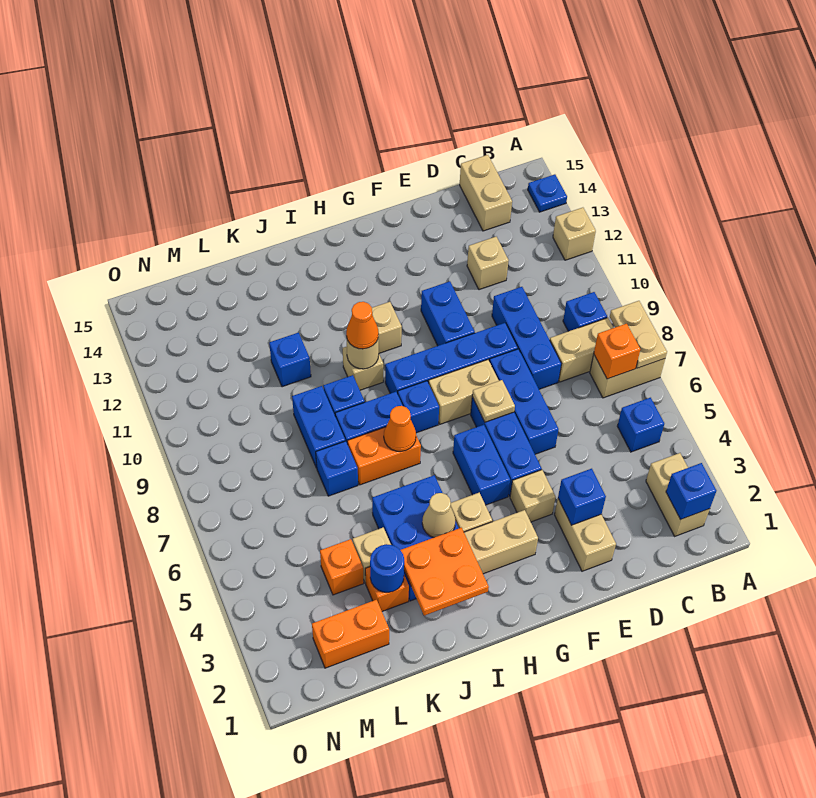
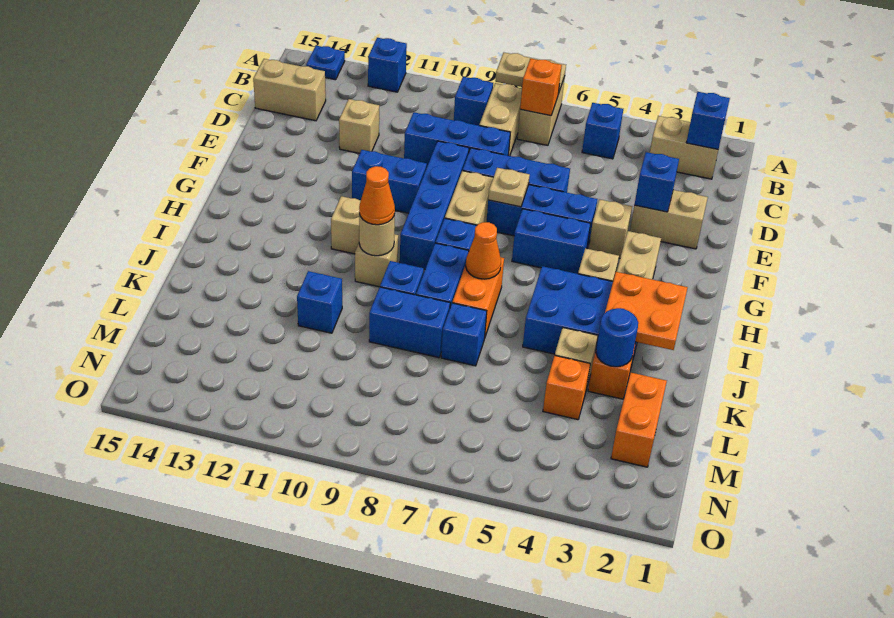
tan brick A12 level 1 -> blue brick A12 level 1
tan cone I4 level 2 -> none

